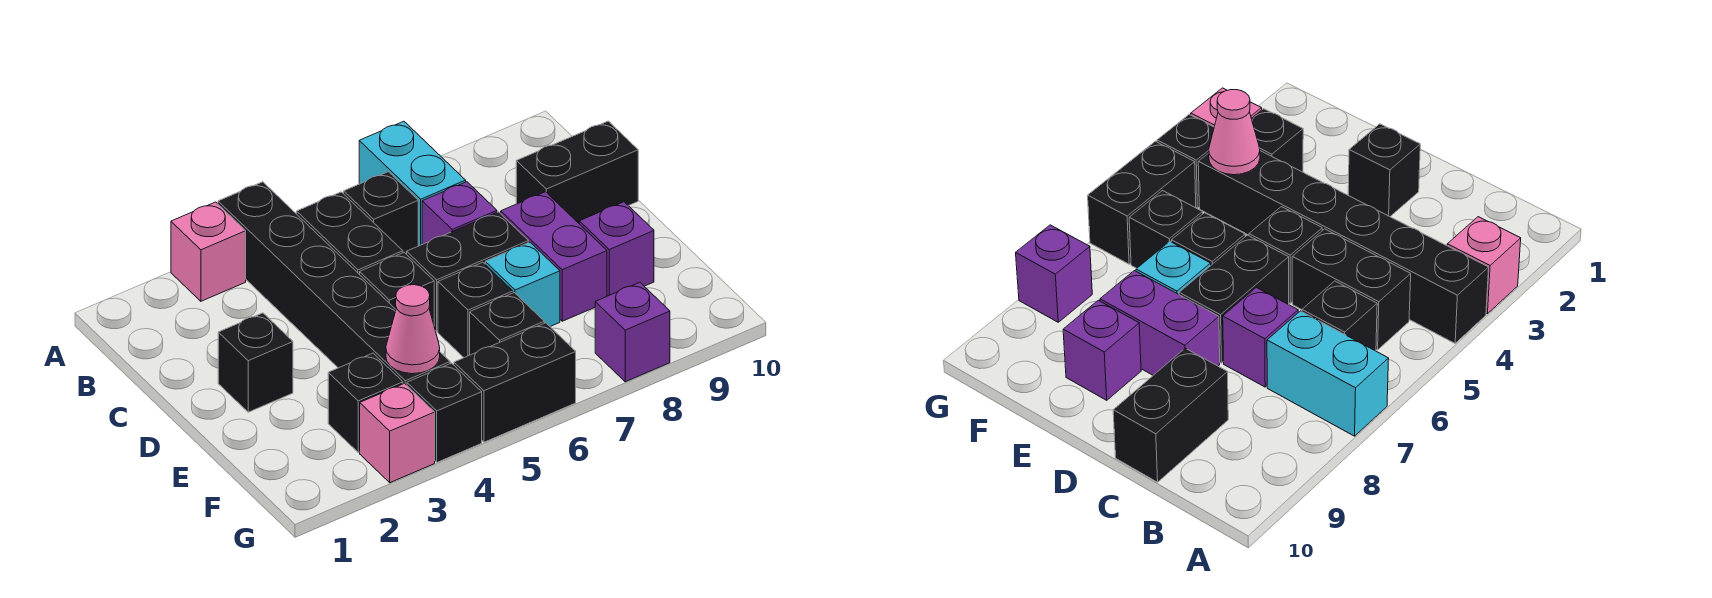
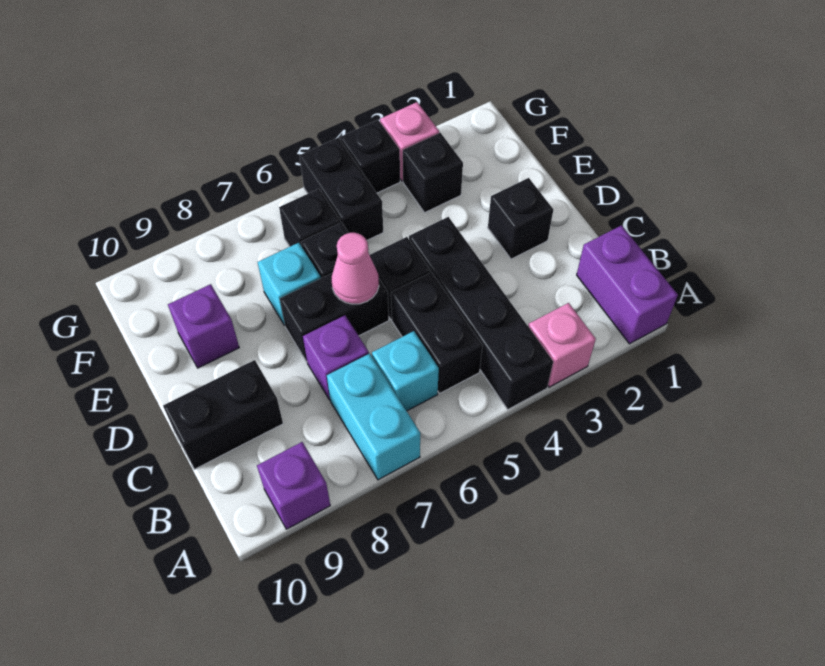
black brick A4:F4 level 1 -> black brick A4:D4 level 1
black brick B6 level 1 -> cyan brick B6 level 1
purple brick D8:E8 level 1 -> purple brick A1:B1 level 1
pink cone F4 level 2 -> pink cone D6 level 2
black brick G5:G6 level 1 -> black brick F5:G5 level 1
purple brick G8 level 1 -> purple brick A9 level 1

